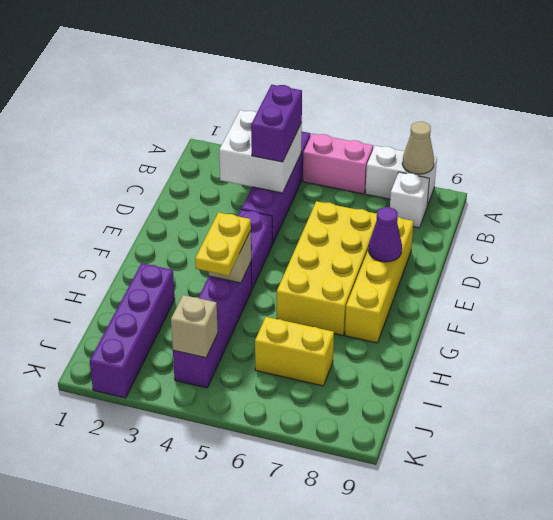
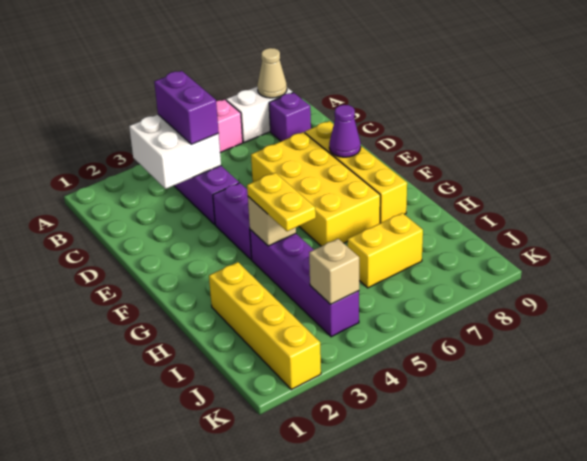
white brick B8 level 1 -> purple brick B8 level 1
purple brick H2:K2 level 1 -> yellow brick H2:K2 level 1

